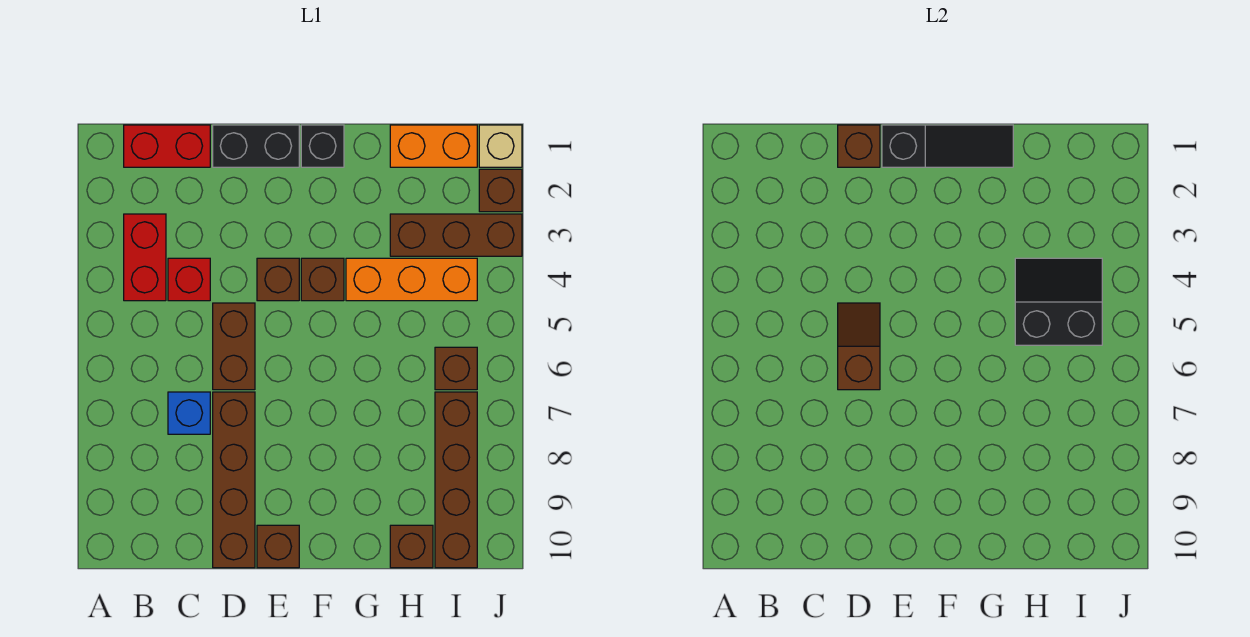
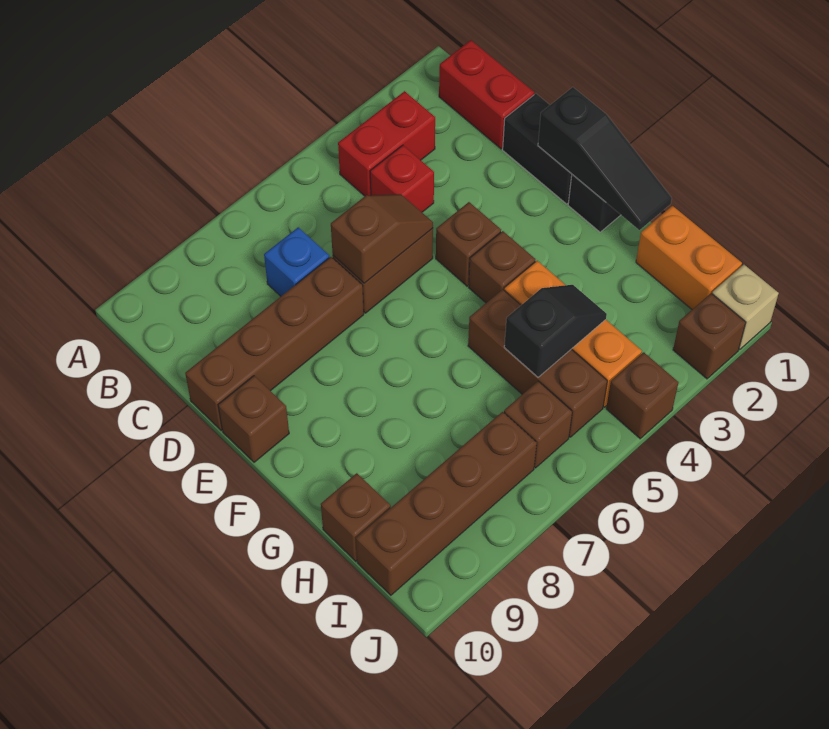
brown brick D1 level 2 -> brown brick J4 level 1
brown brick H3:J3 level 1 -> brown brick G5:I5 level 1
black slope H4:I5 level 2 top 5 -> black slope H4:H5 level 2 top 5

